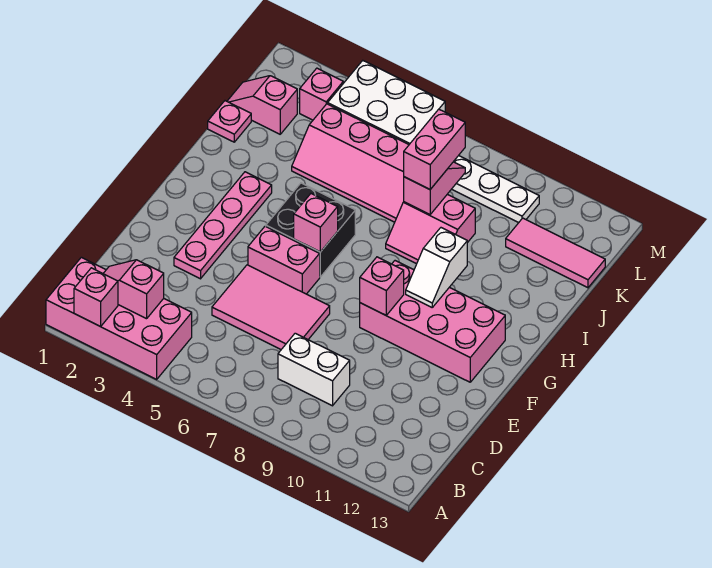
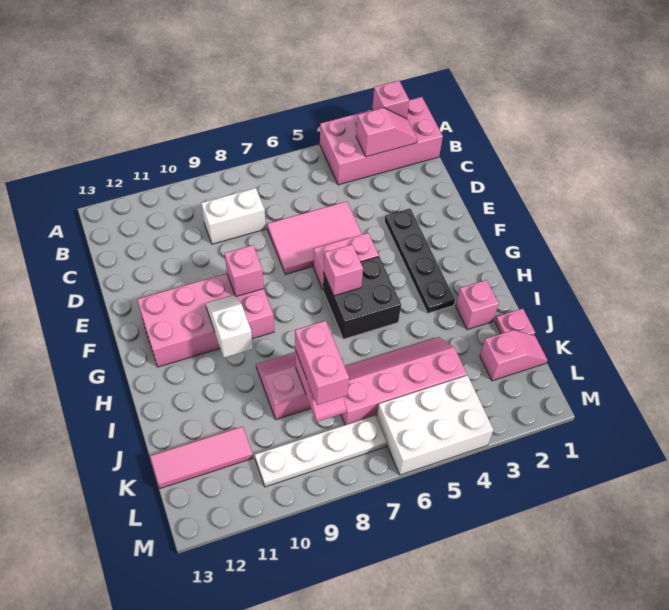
pink plate E3:H3 level 1 -> black plate E3:H3 level 1
pink brick L3 level 1 -> pink brick I2 level 1

